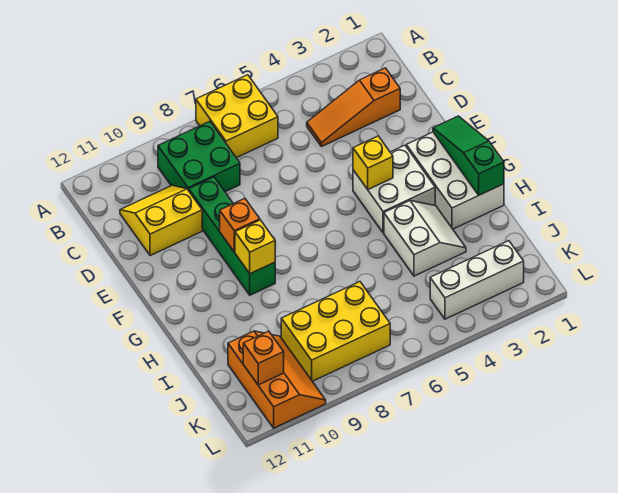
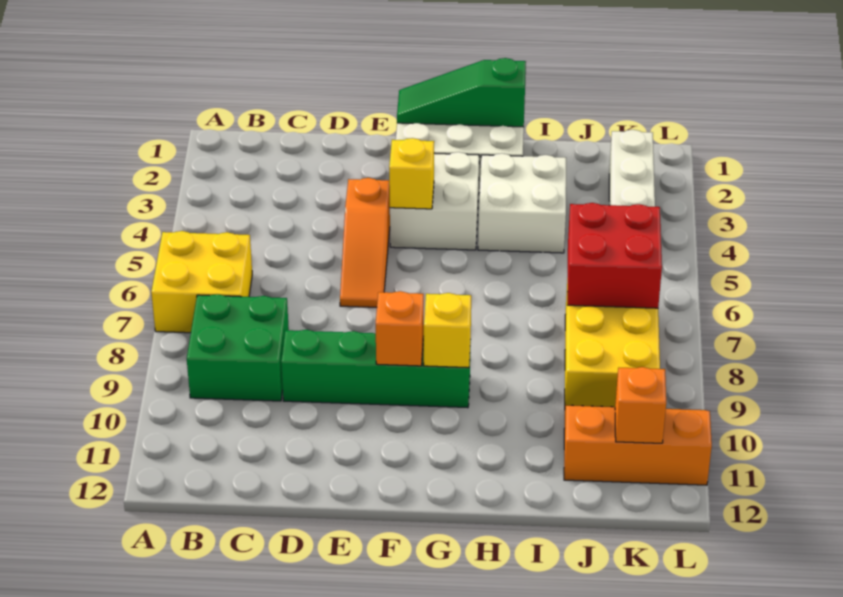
orange slope C2:C4 level 1 top 2 -> orange slope E4:E6 level 1 top 4
yellow slope C10:D11 level 1 top D -> none
white slope H3:I4 level 1 top 4 -> white brick H3:I4 level 1
none -> red brick J6:K7 level 2

